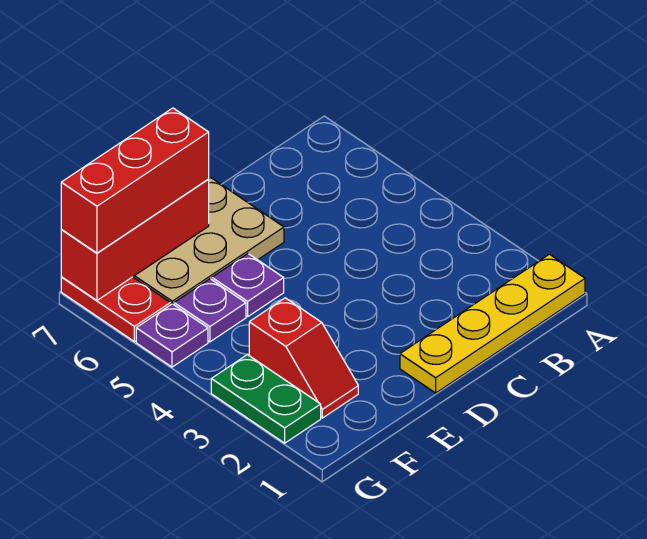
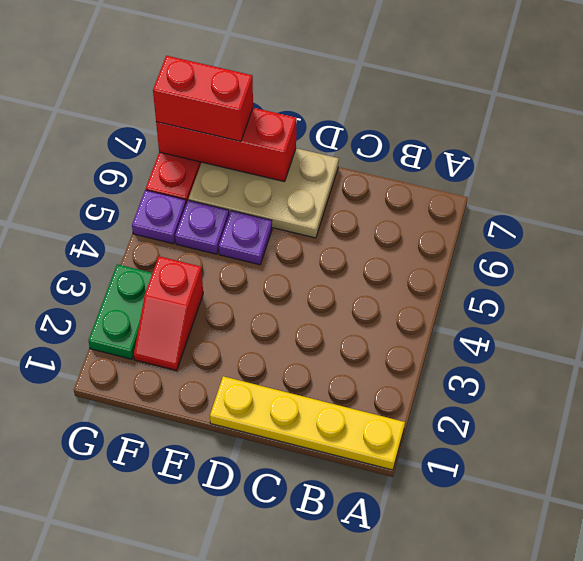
red brick E7:G7 level 3 -> red brick F7:G7 level 3

